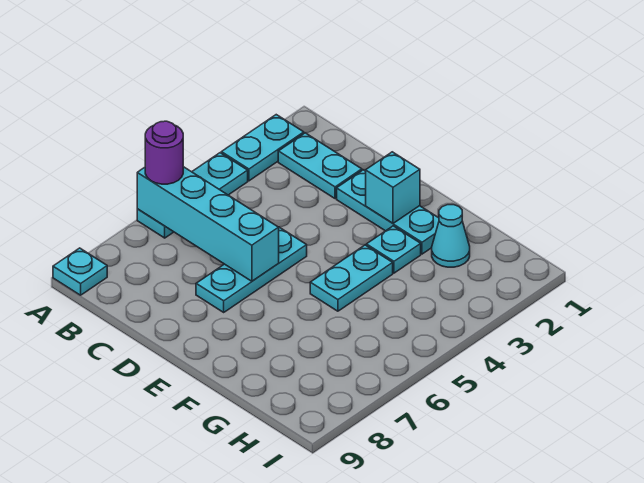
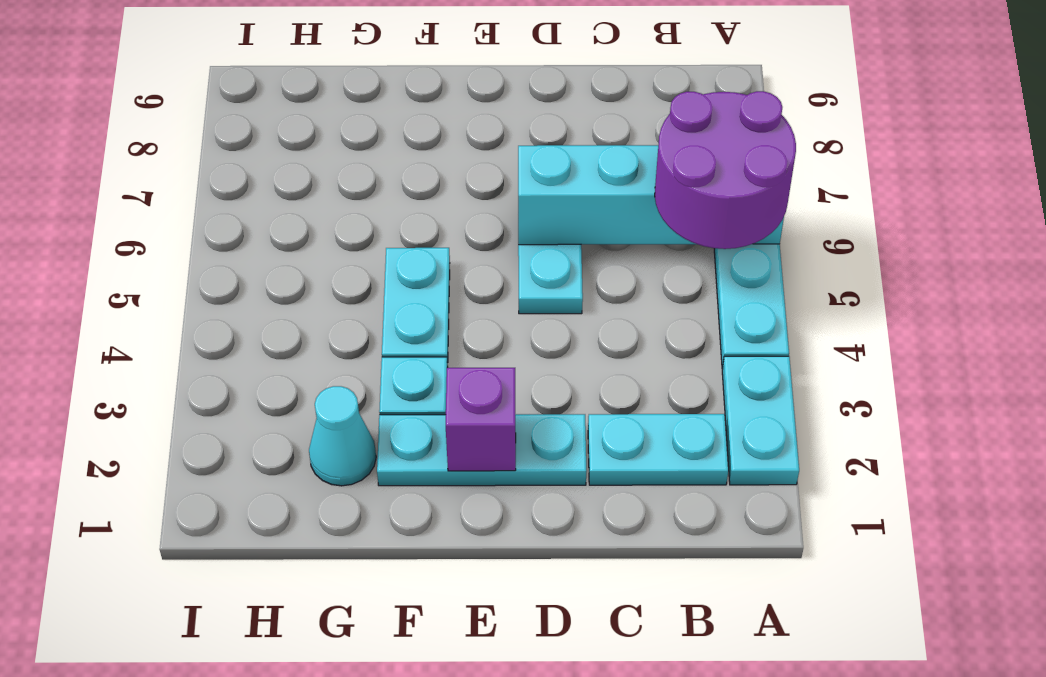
purple round brick A6 level 3 -> purple round brick A5:B6 level 3
cyan plate A9 level 1 -> none
cyan brick E2 level 2 -> purple brick E2 level 2

